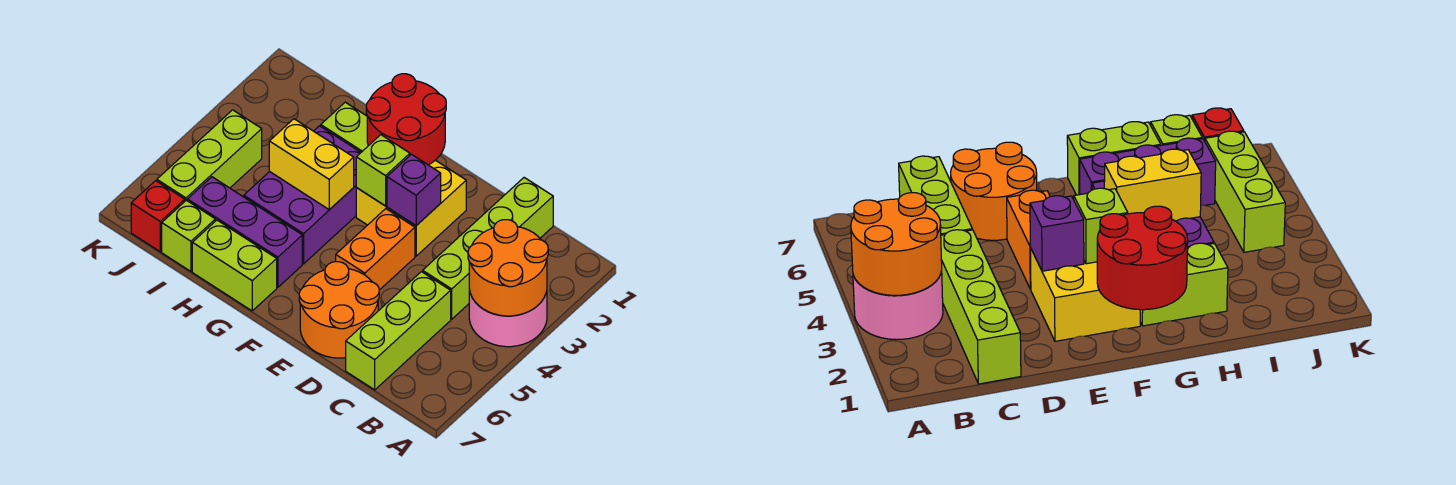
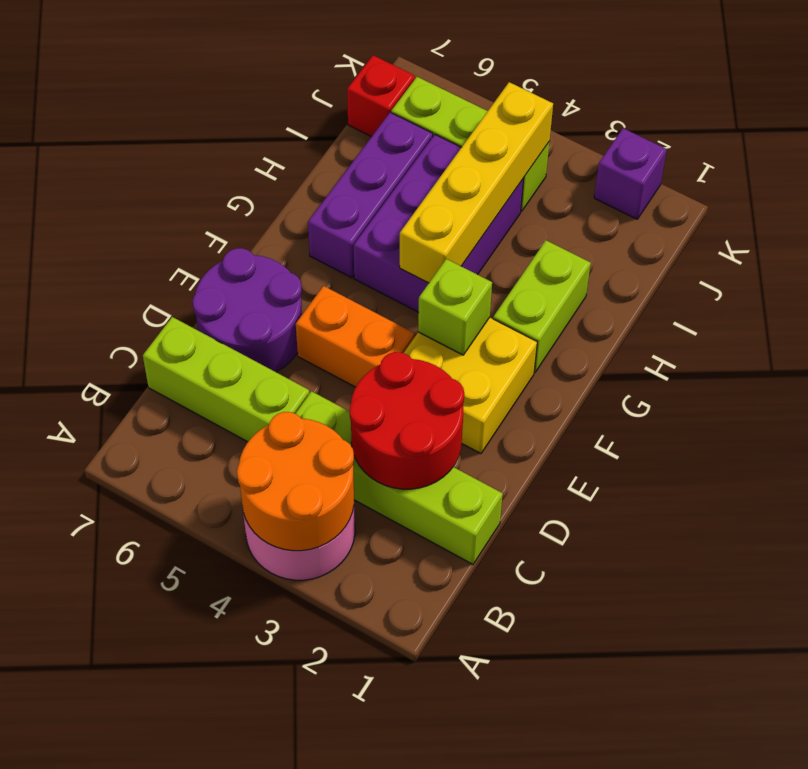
orange round brick D6:E7 level 1 -> purple round brick D6:E7 level 1
purple brick E3 level 2 -> purple brick K2 level 1
red round brick F1:G2 level 2 -> red round brick C2:D3 level 2
purple brick G3:H5 level 1 -> purple brick G4:I5 level 1
yellow brick G4:H4 level 2 -> yellow brick G4:J4 level 2
lime brick G7:H7 level 1 -> none
lime brick I7 level 1 -> none

